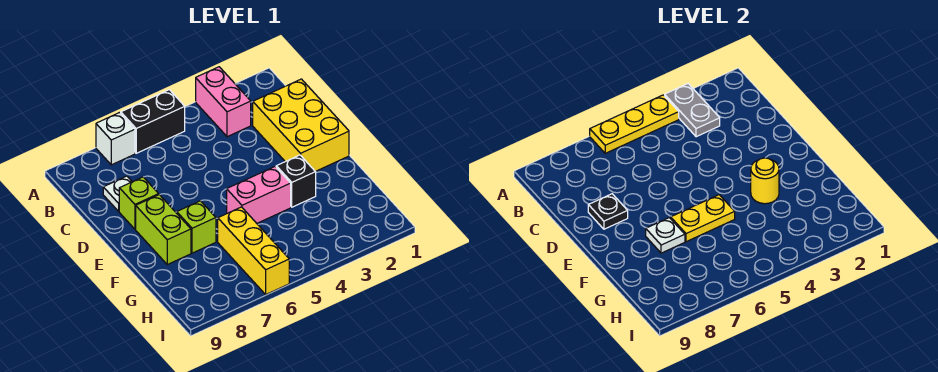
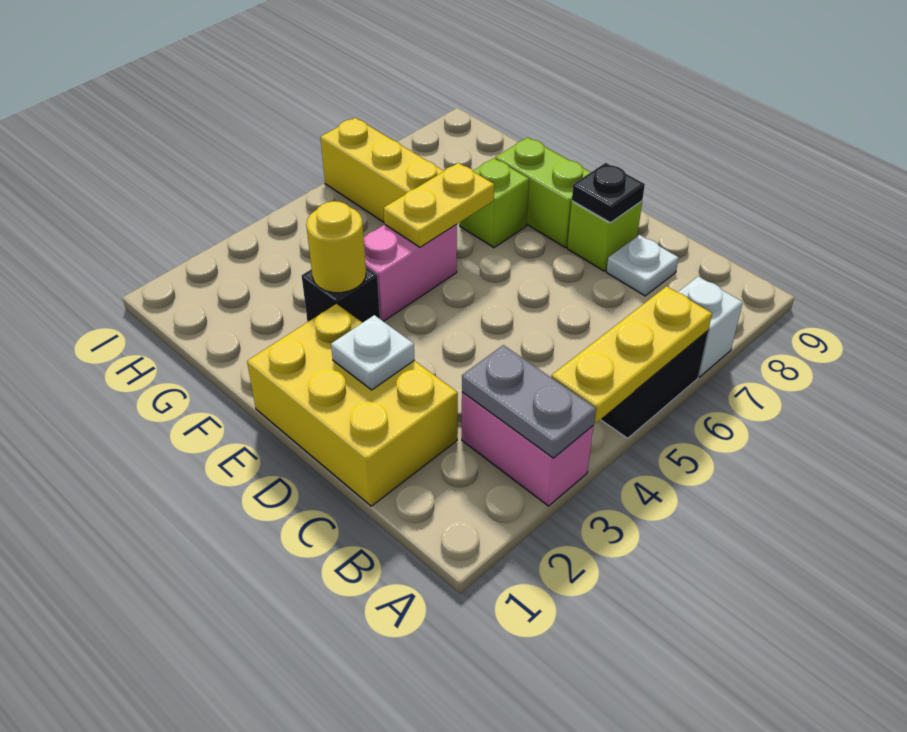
white plate F7 level 2 -> white plate D2 level 2

